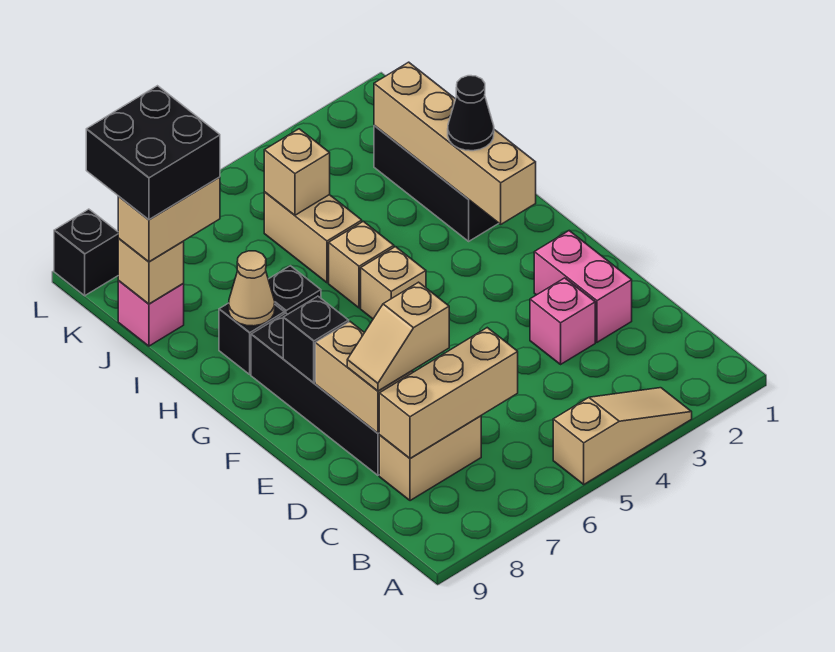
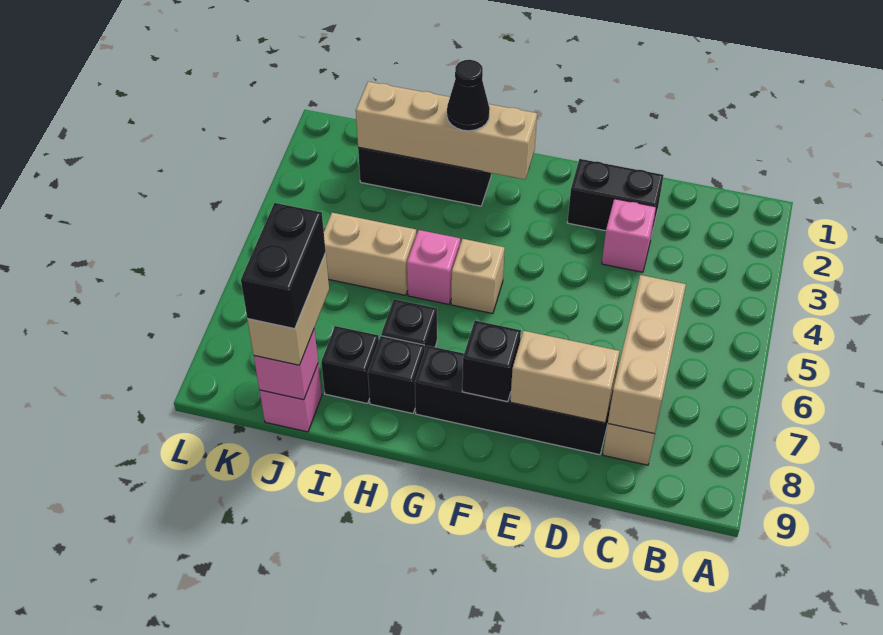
tan slope A3:A5 level 1 top 5 -> none
pink brick D2:E2 level 1 -> black brick D2:E2 level 1
tan slope D7:D8 level 3 top 7 -> none
tan brick H5 level 1 -> pink brick H5 level 1
tan cone H8 level 2 -> none
tan brick J5 level 2 -> none
black brick J8:K9 level 4 -> black brick J8:J9 level 4
tan brick J9 level 2 -> pink brick J9 level 2
black brick L9 level 1 -> black brick I8 level 1

